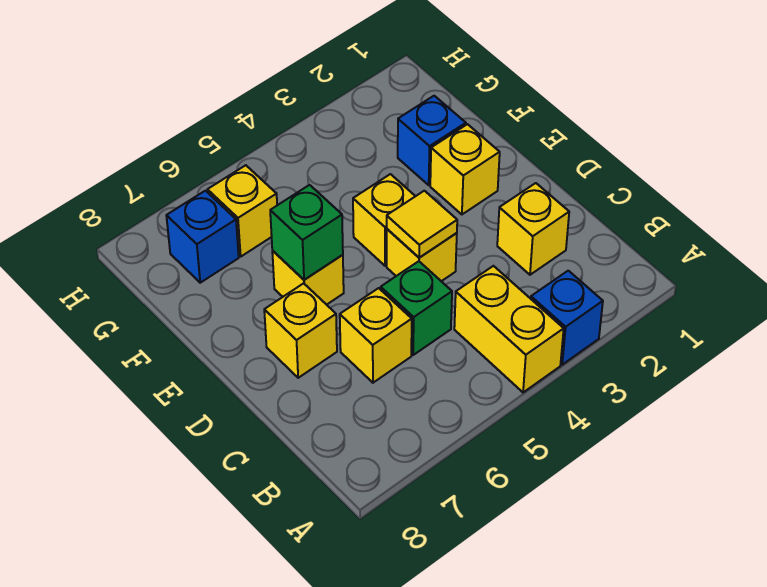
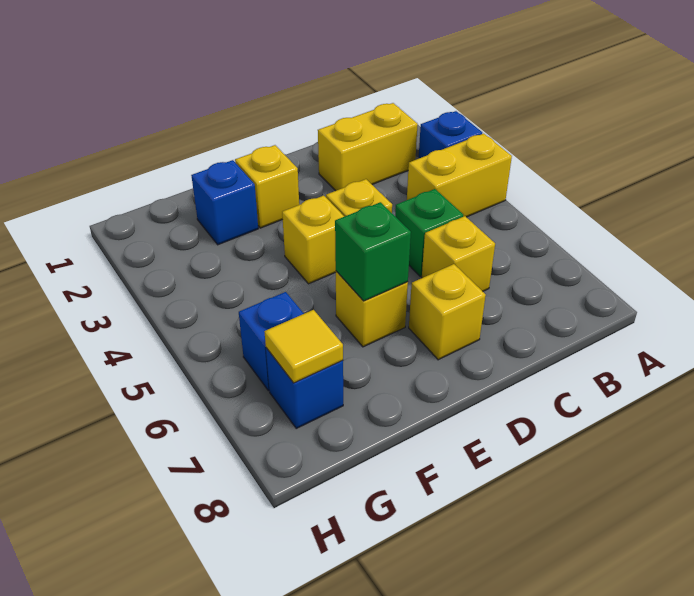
yellow brick C2 level 1 -> yellow brick B2:C2 level 1
yellow tile D4 level 2 -> yellow tile G7 level 2
yellow brick G6 level 1 -> blue brick G6 level 1

